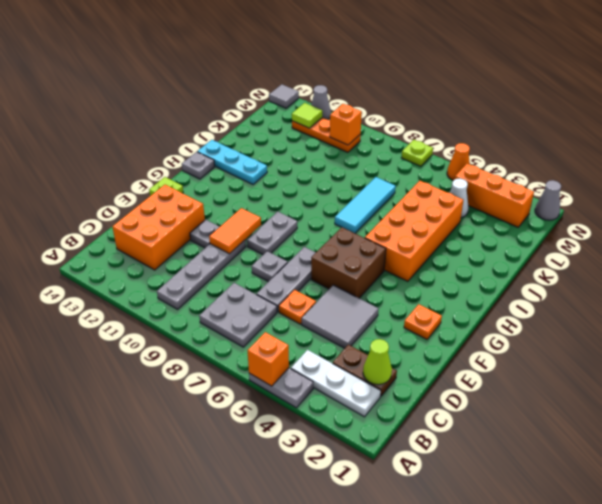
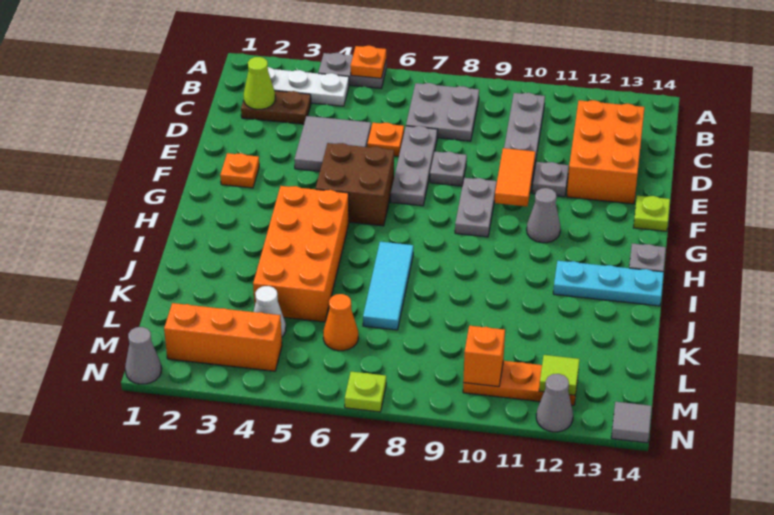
orange brick A5 level 2 -> orange plate A5 level 2
none -> grey cone G11 level 1
orange cone N5 level 1 -> orange cone L6 level 1

